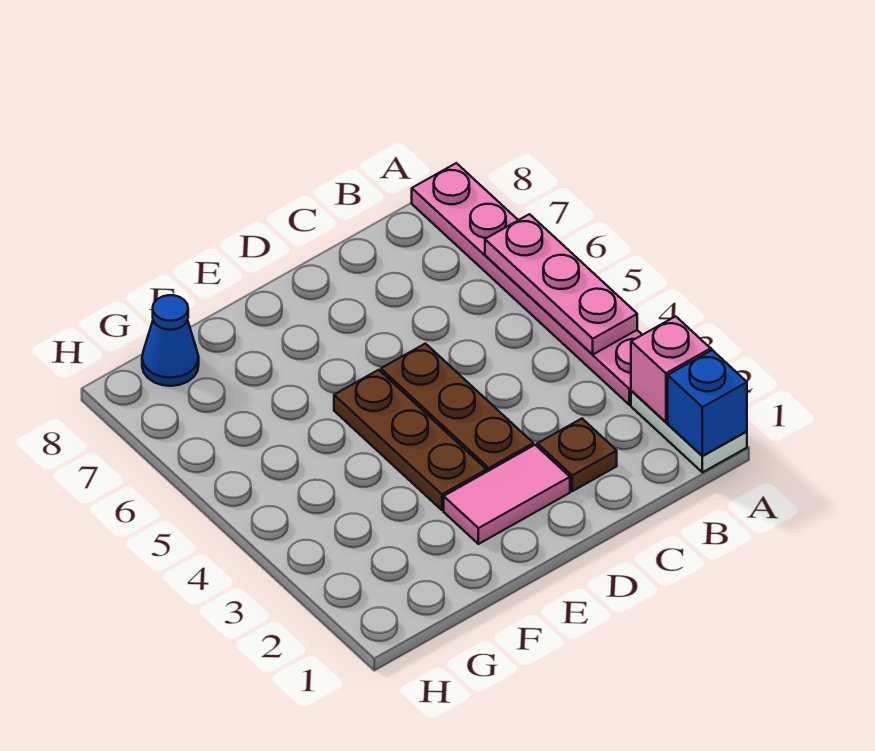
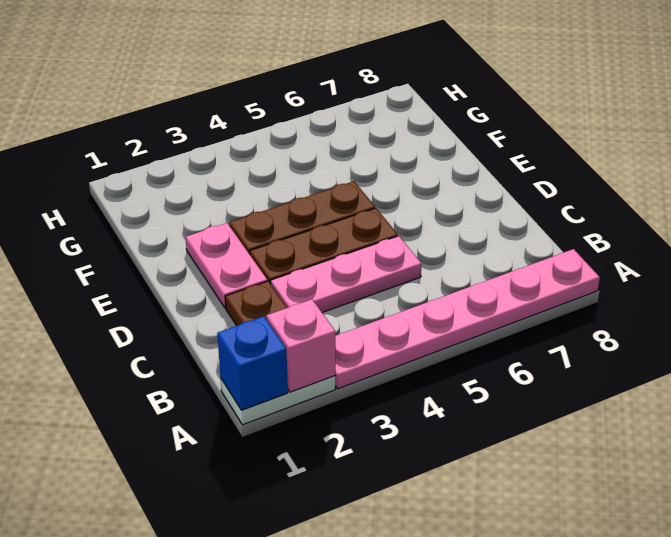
pink plate A4:A6 level 2 -> pink plate C3:C5 level 1
pink tile D2:E2 level 1 -> pink plate D2:E2 level 1
blue cone G8 level 1 -> none

